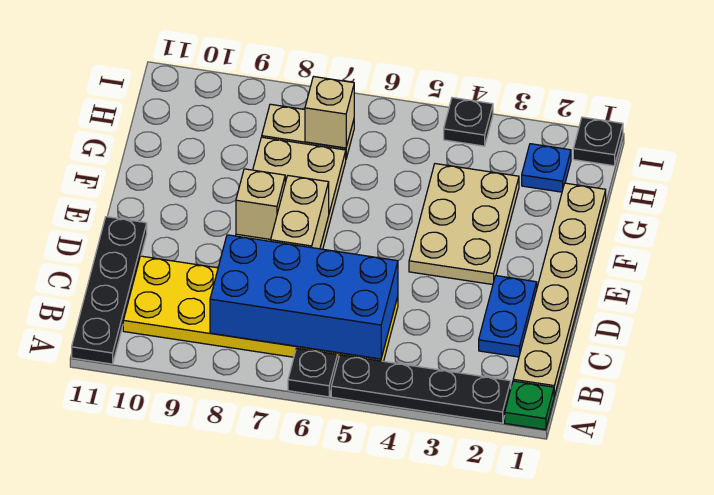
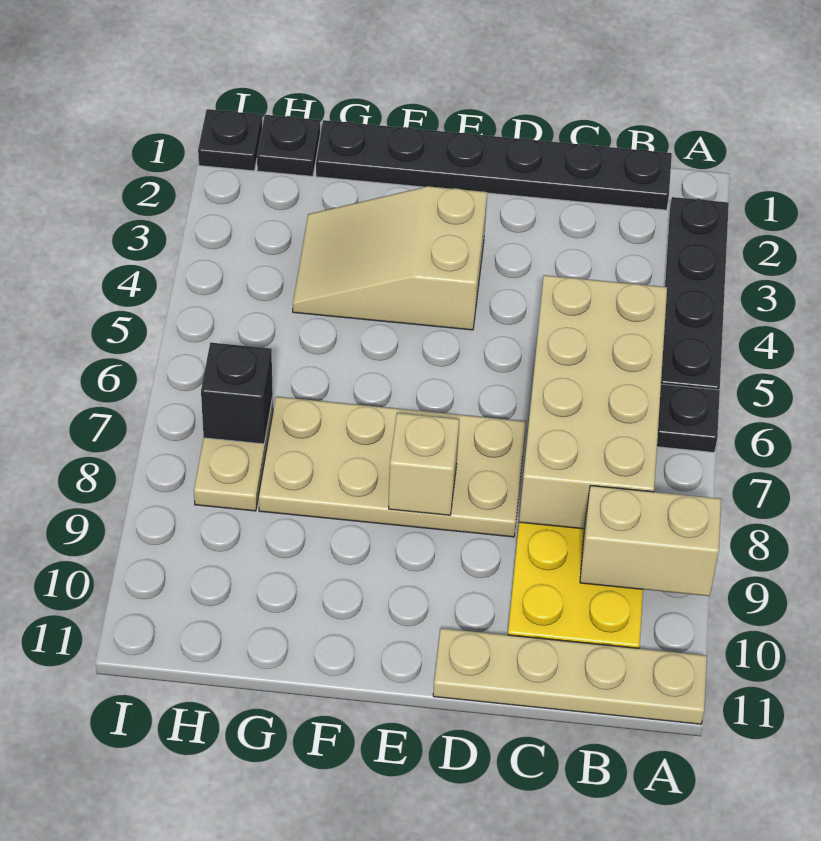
green plate A1 level 1 -> none
black plate A11:D11 level 1 -> tan plate A11:D11 level 1
tan plate B1:G1 level 1 -> black plate B1:G1 level 1
blue brick B5:C8 level 2 -> tan brick B5:C8 level 2
blue plate C2:D2 level 1 -> none
tan brick D7:E7 level 2 -> tan brick A9:B9 level 2
tan plate E3:G4 level 1 -> tan slope E3:G4 level 1 top E
blue plate H2 level 1 -> none
tan brick H7 level 2 -> black brick H7 level 2
black plate I4 level 1 -> black plate H1 level 1

